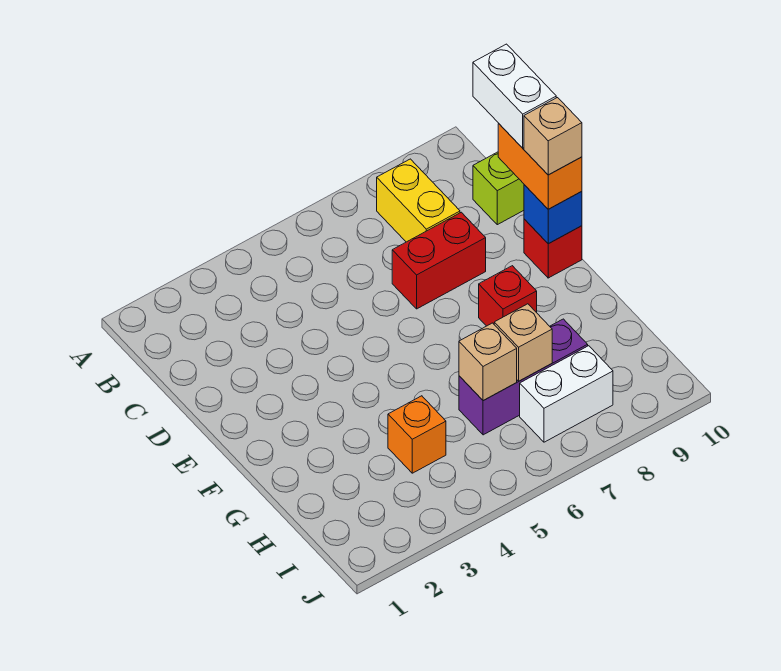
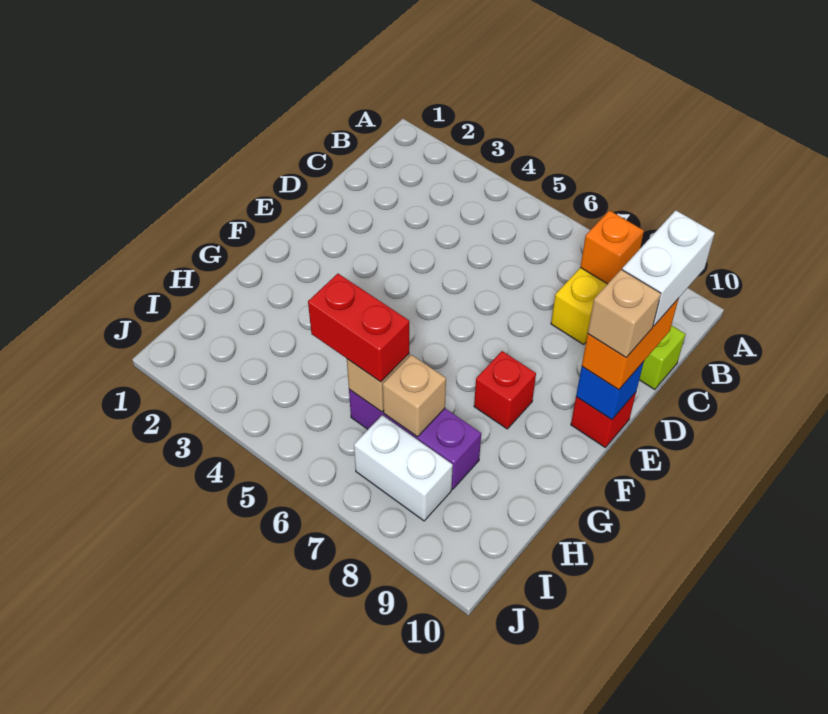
red brick D7:D8 level 1 -> red brick H5:H6 level 3
orange brick H4 level 1 -> orange brick B8 level 2

